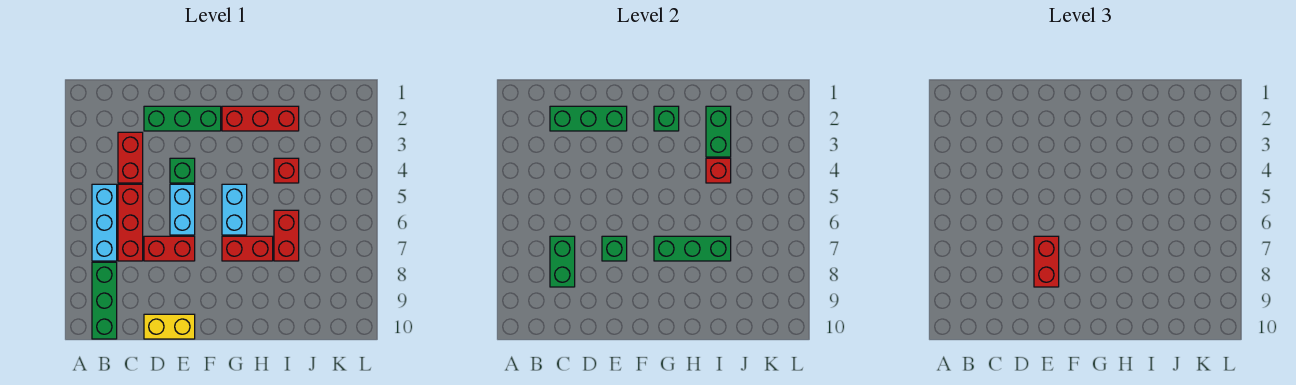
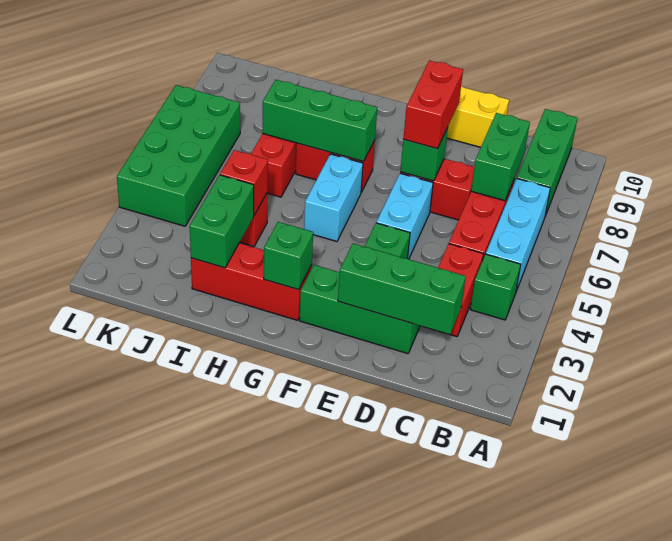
none -> green brick B4 level 1
none -> green brick K4:L7 level 1

